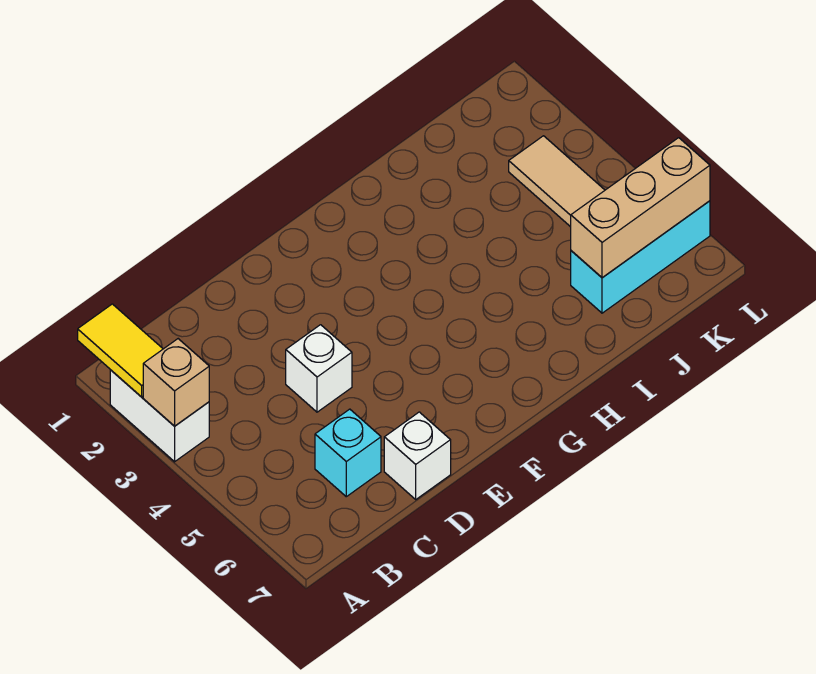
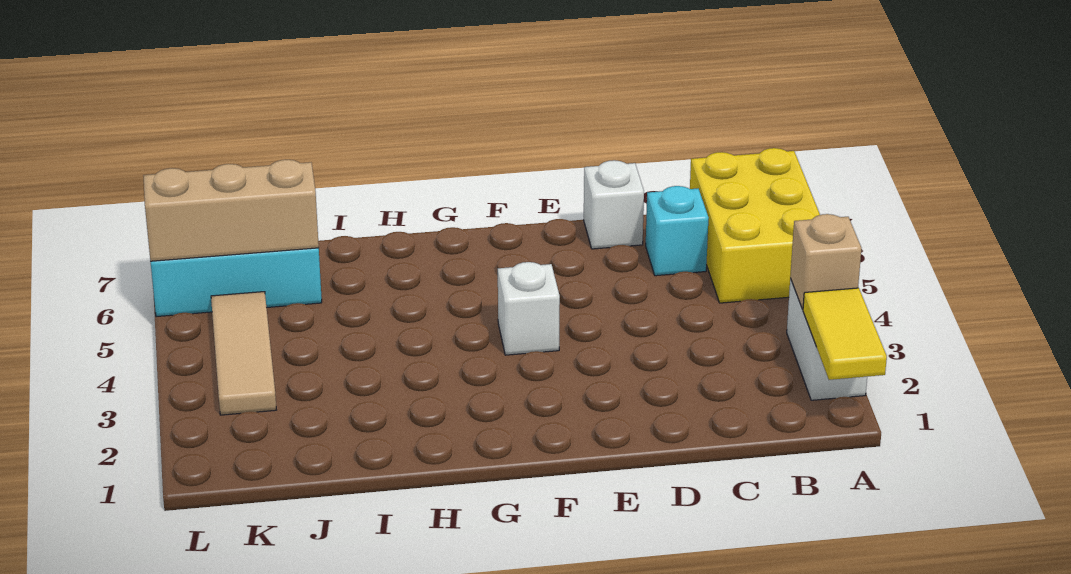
none -> yellow brick A5:B7 level 1
white brick D4 level 1 -> white brick F4 level 1

